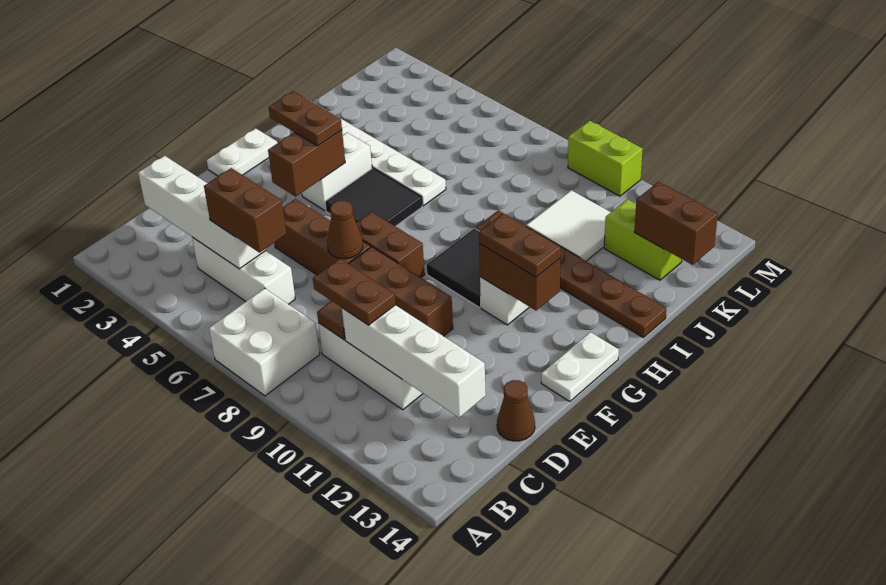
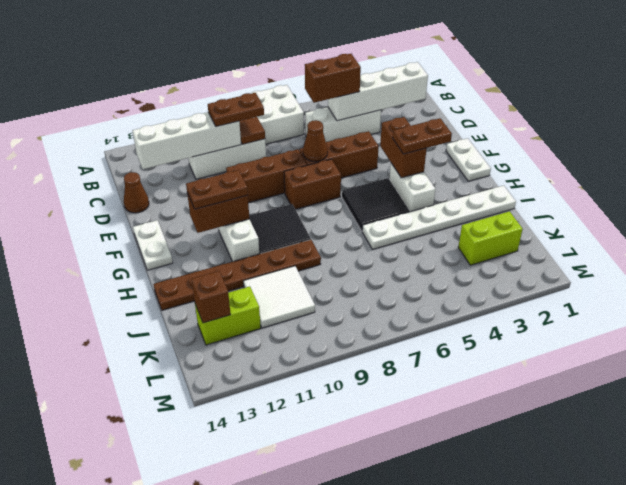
brown brick K13:K14 level 2 -> brown brick K13 level 2
lime brick M9:M10 level 1 -> lime brick K2:K3 level 1

